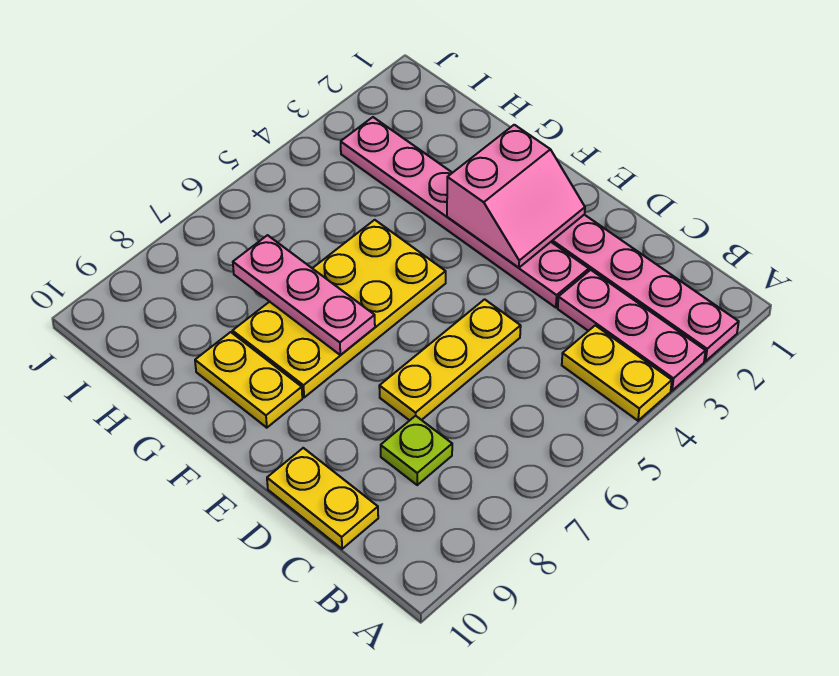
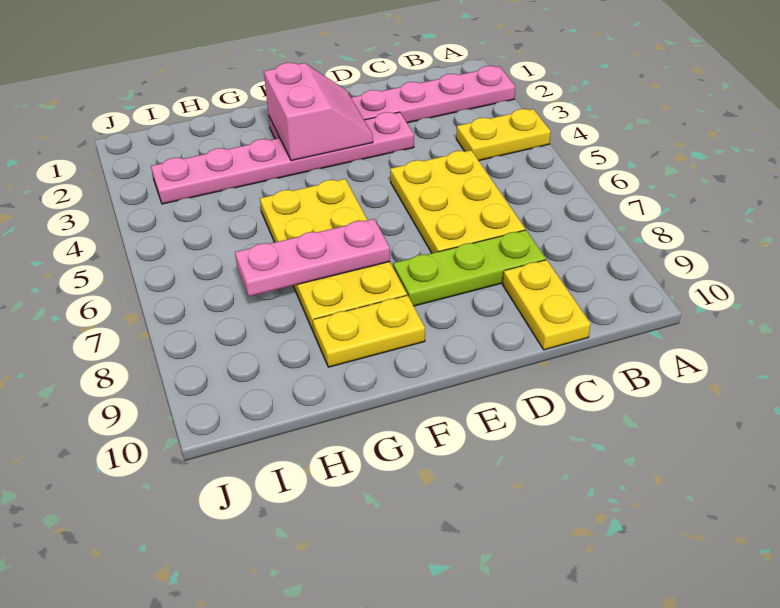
pink plate A3:C3 level 1 -> none
lime plate C8 level 1 -> lime plate C8:E8 level 1
yellow plate C10:D10 level 1 -> yellow plate C9:C10 level 1
yellow plate D5:D7 level 1 -> yellow plate C5:D7 level 1

